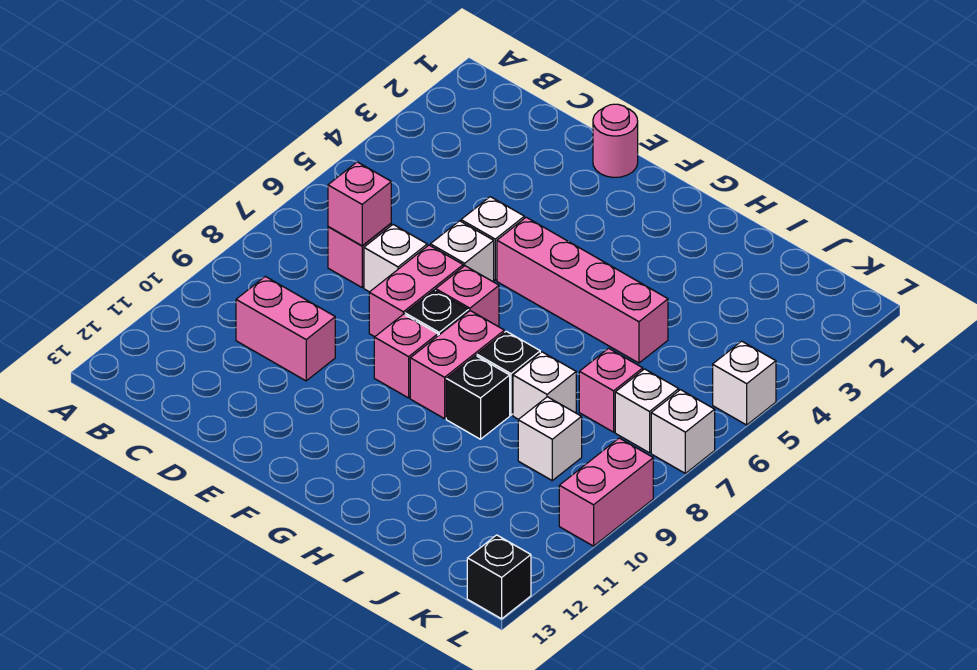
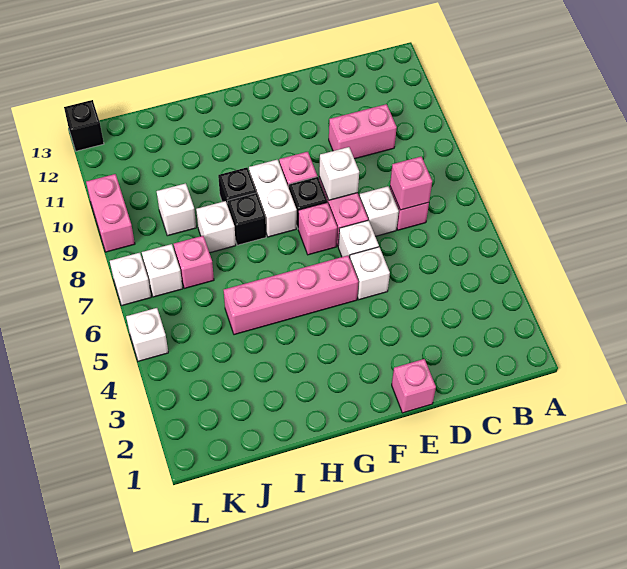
pink round brick E1 level 1 -> pink brick E1 level 1
none -> white brick E8 level 2
pink brick G8:G9 level 1 -> white brick G8:G9 level 1

